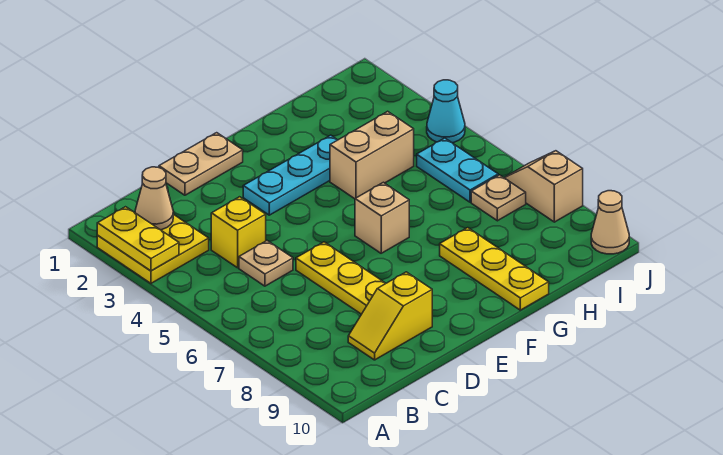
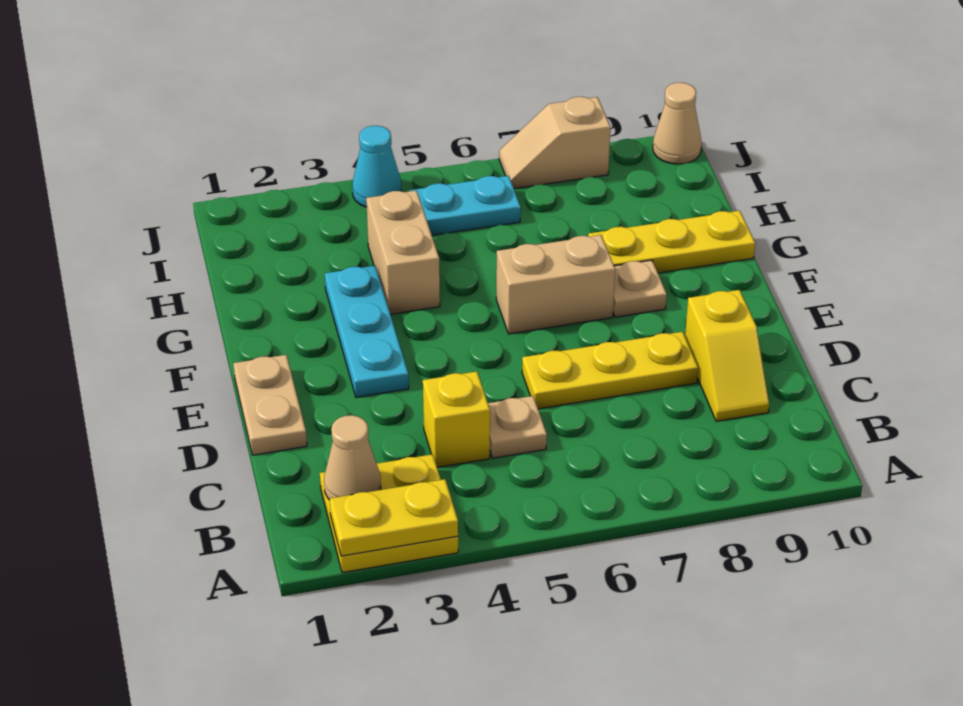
tan brick F6 level 1 -> tan brick F6:F7 level 1
tan plate I7 level 1 -> tan plate F8 level 1

